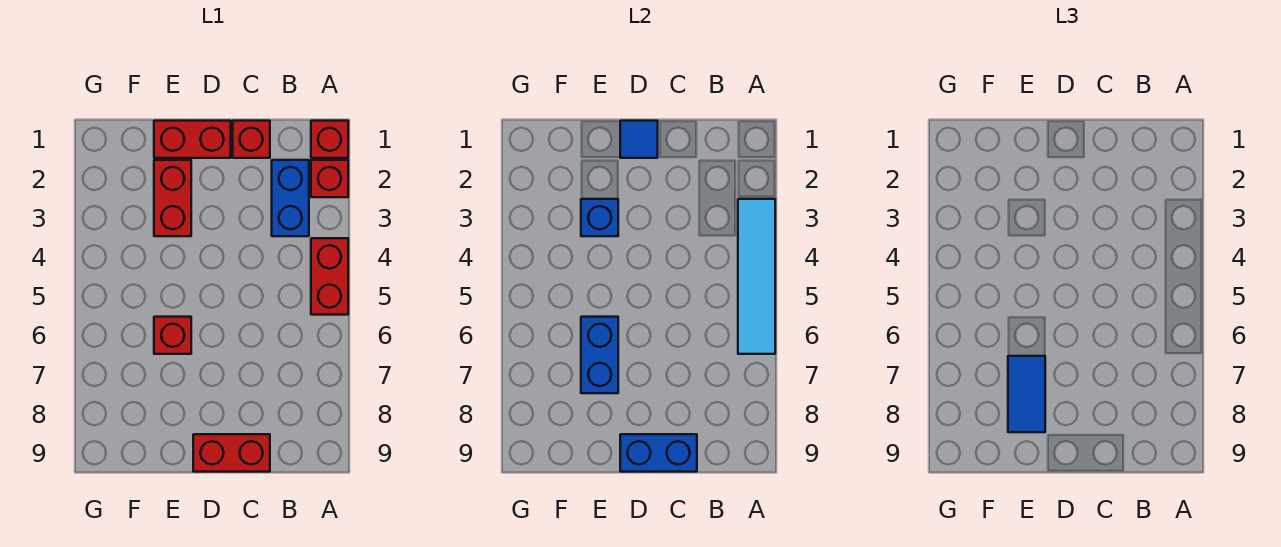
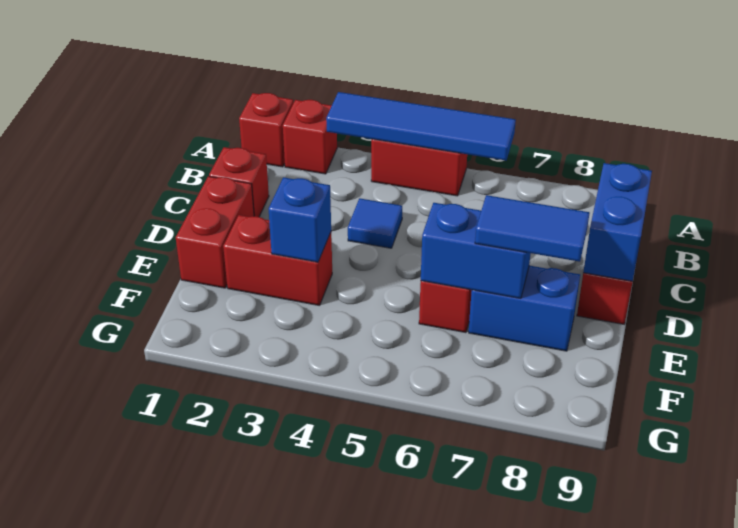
cyan tile A3:A6 level 2 -> blue tile A3:A6 level 2
blue brick B2:B3 level 1 -> blue brick E7:E8 level 1
blue tile D1 level 2 -> blue tile C4 level 1

